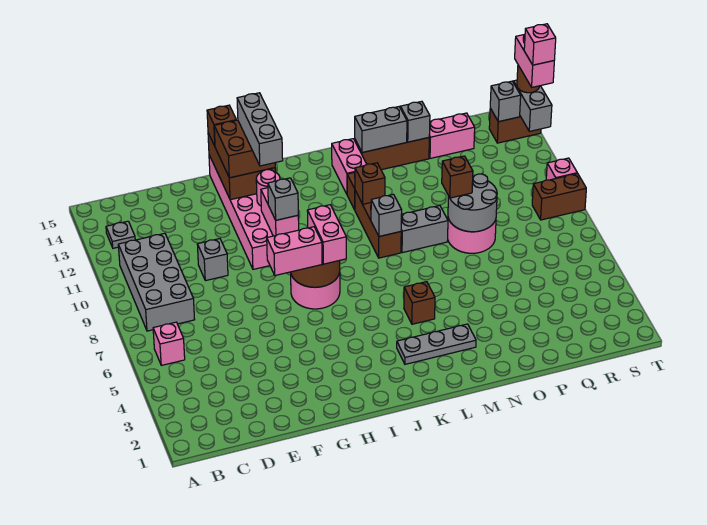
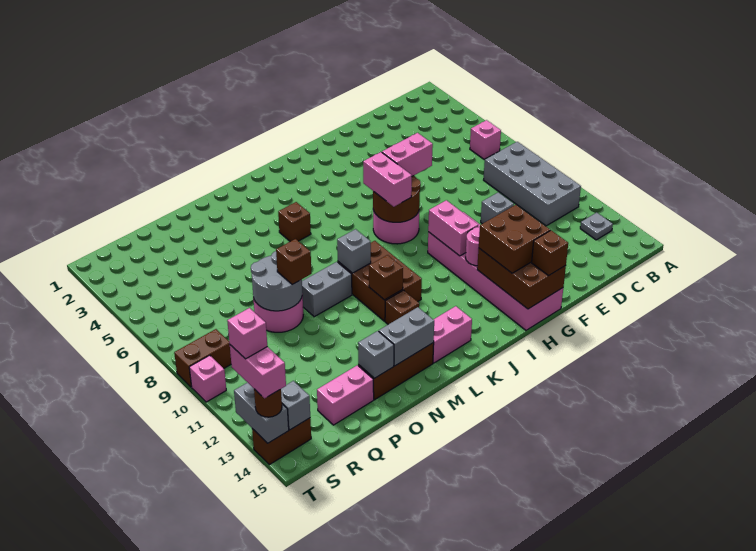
grey brick H10 level 3 -> none
grey brick H12:H14 level 4 -> none
grey plate K3:M3 level 1 -> none
brown brick L9:L11 level 1 -> brown brick K9:L11 level 1
pink brick L13:L14 level 1 -> pink brick K14:L14 level 1

